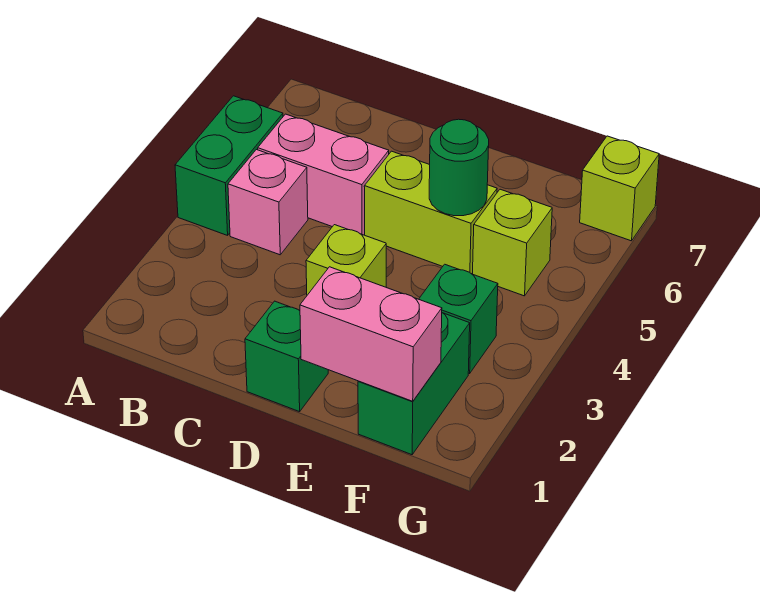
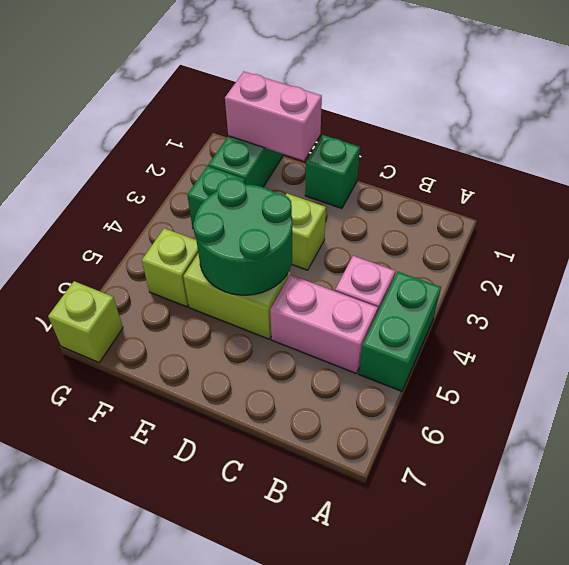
green round brick E5 level 2 -> green round brick D4:E5 level 2

